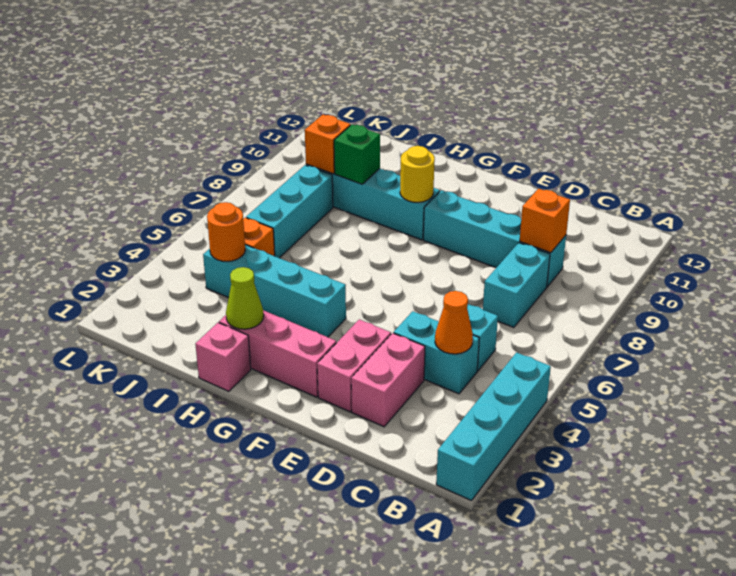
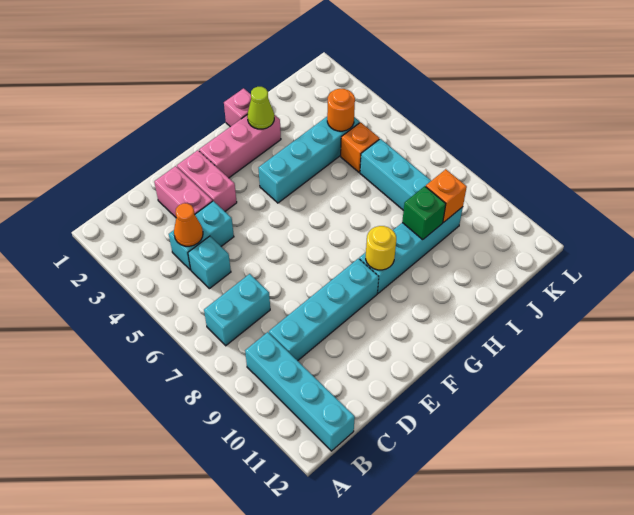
cyan brick A1:A4 level 1 -> cyan brick B9:B12 level 1
cyan brick C7:C8 level 1 -> cyan brick B7:C7 level 1
orange brick C9 level 2 -> none

